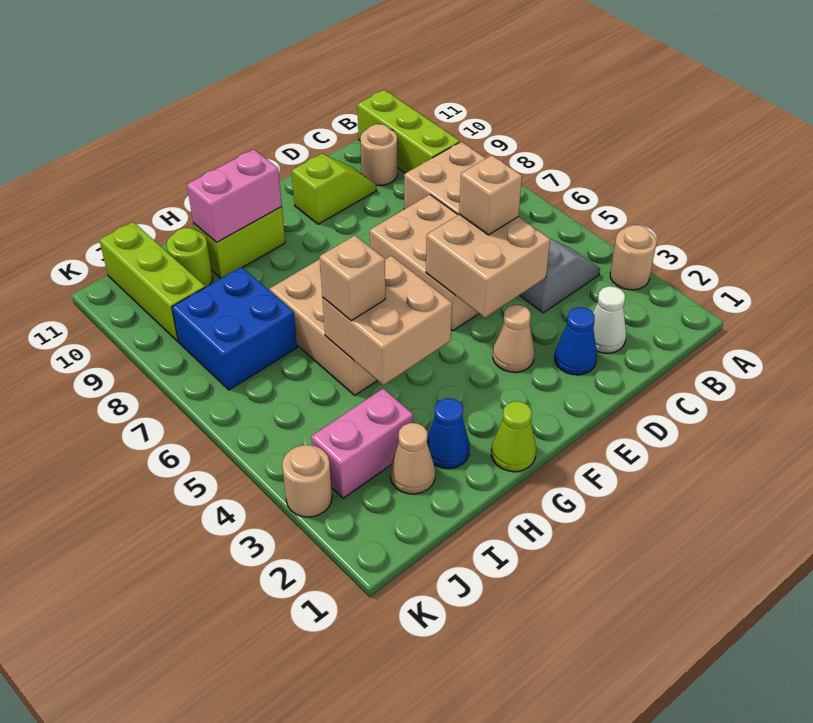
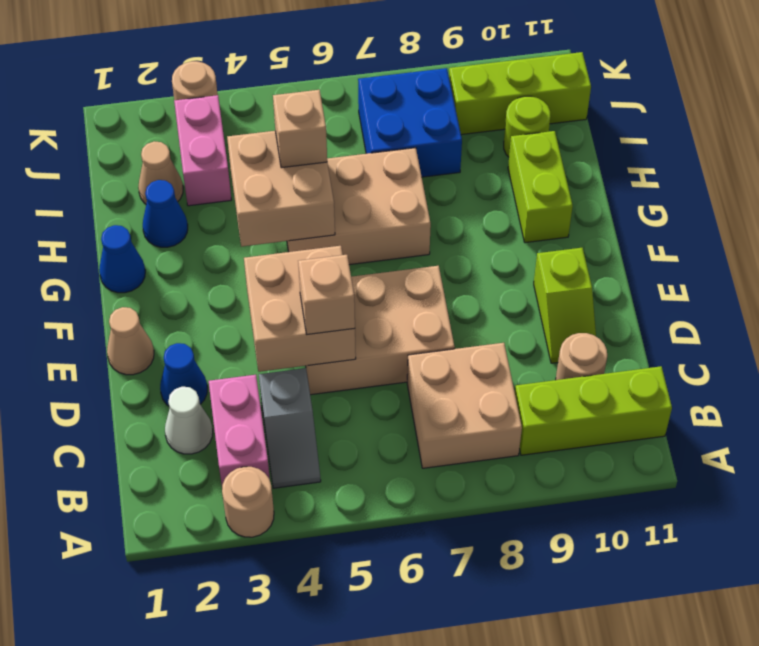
tan cone E3 level 1 -> tan cone E1 level 1
lime cone G1 level 1 -> blue cone G1 level 1
pink brick G10:H10 level 2 -> pink brick B3:C3 level 1

